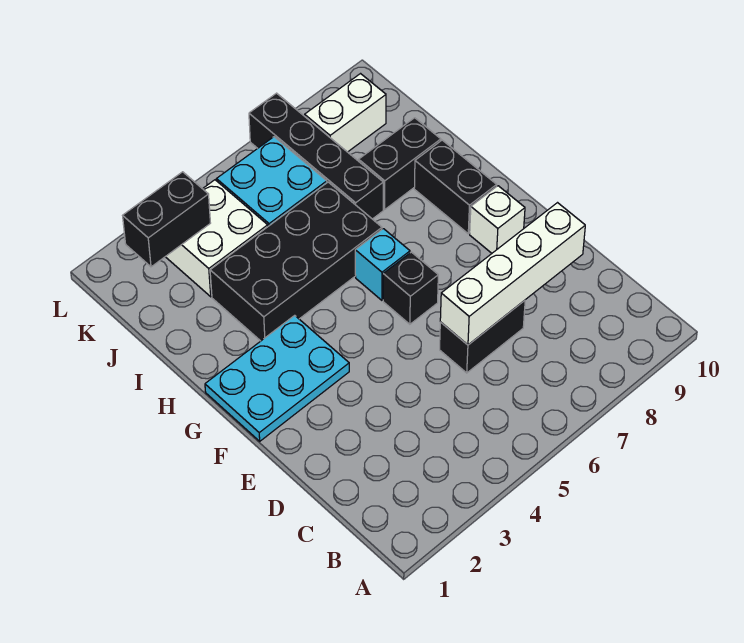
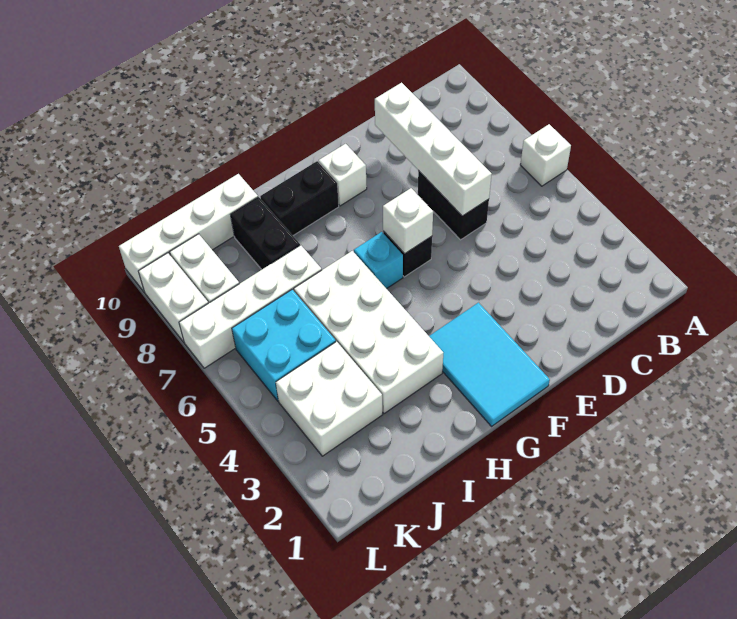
none -> white brick A6 level 1
cyan plate F1:G3 level 1 -> cyan tile F1:G3 level 1
none -> white brick F6 level 2
black brick H3:I6 level 1 -> white brick H3:I6 level 1
black brick I7:L7 level 1 -> white brick I7:L7 level 1
none -> white brick I10:L10 level 1
black brick K2:K3 level 2 -> none
none -> white brick L8:L9 level 1

